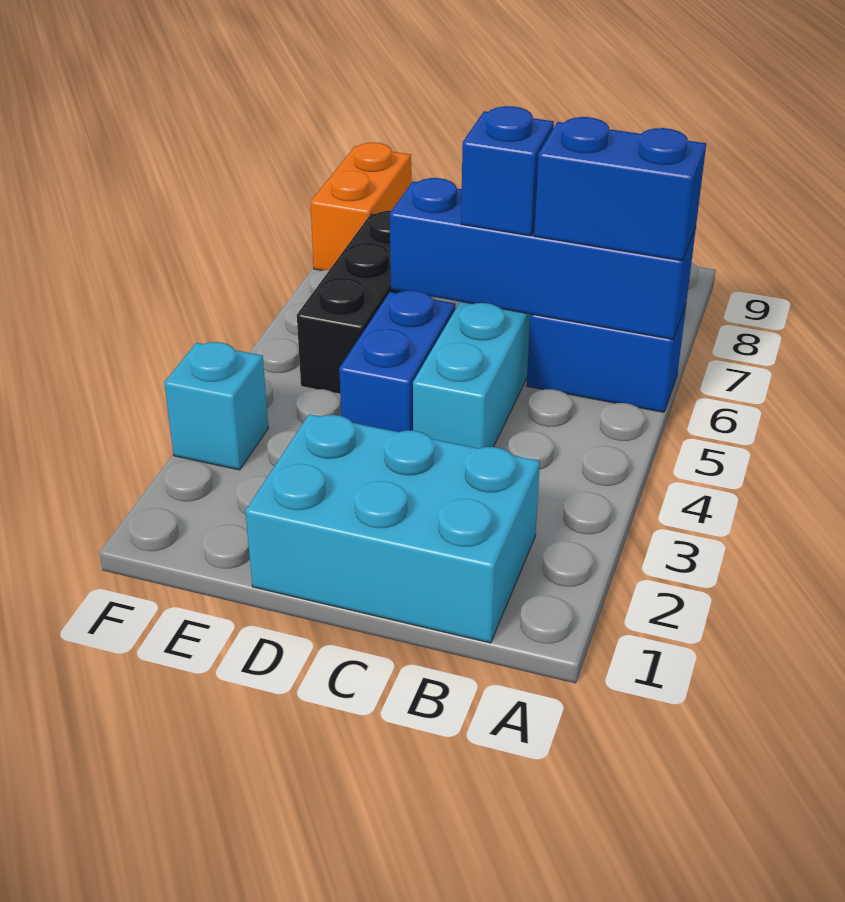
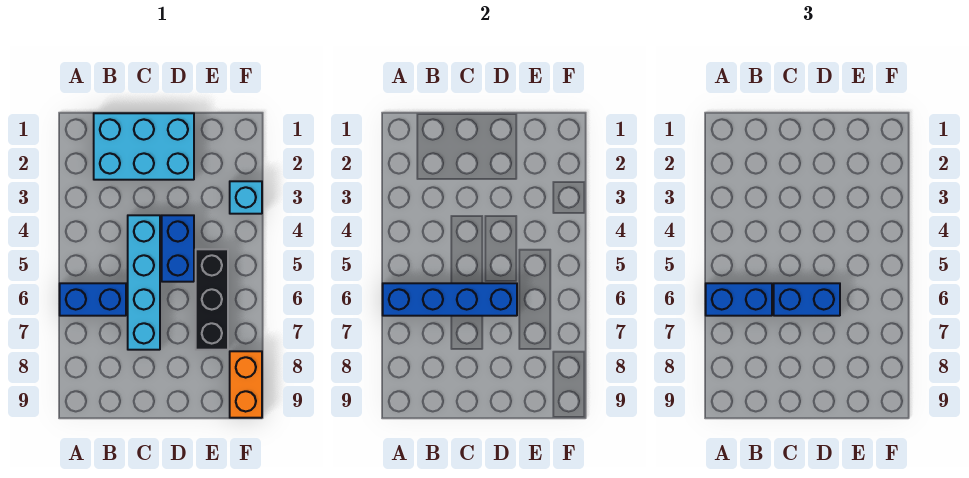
blue brick C6 level 3 -> blue brick C6:D6 level 3

